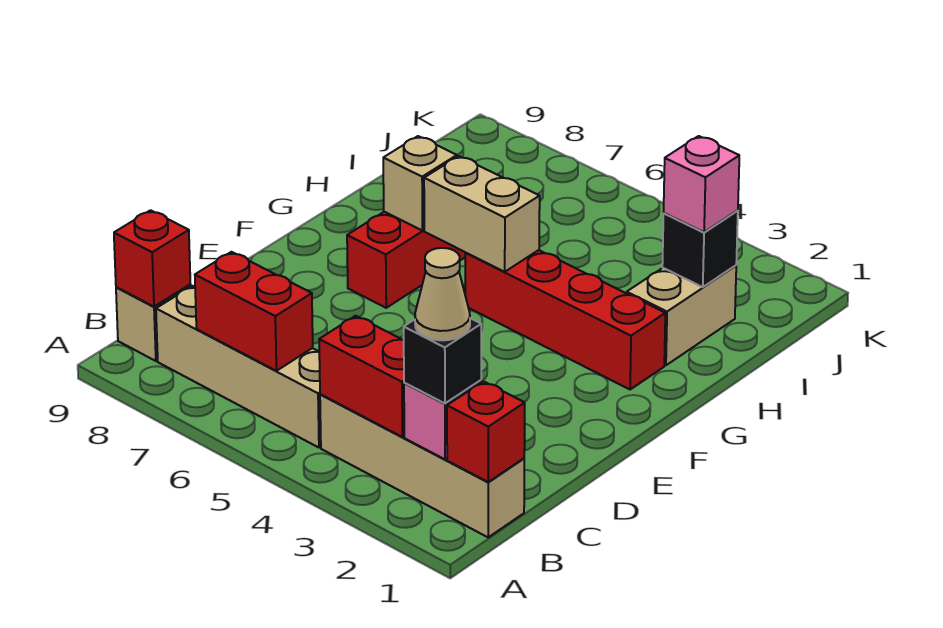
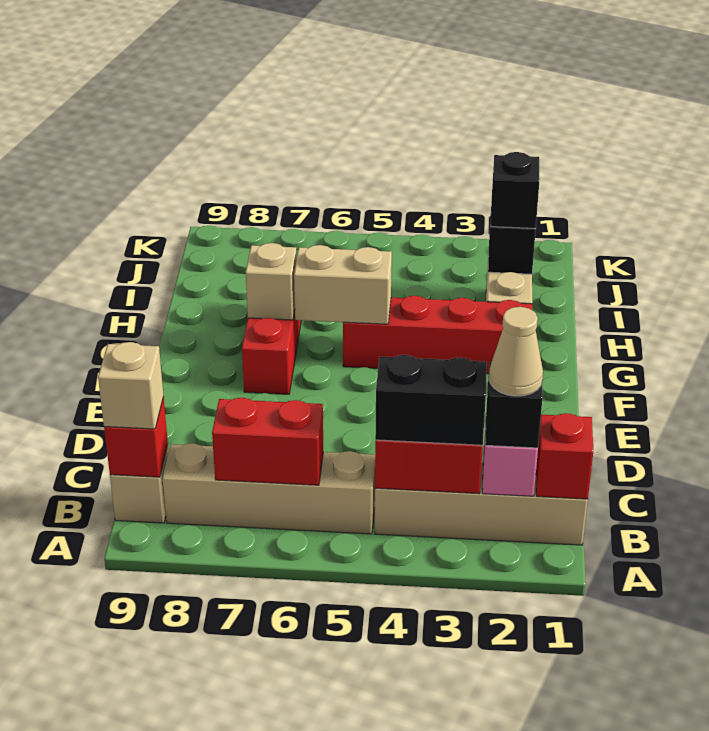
none -> black brick B3:B4 level 3
none -> tan brick B9 level 3
pink brick I2 level 3 -> black brick I2 level 3

